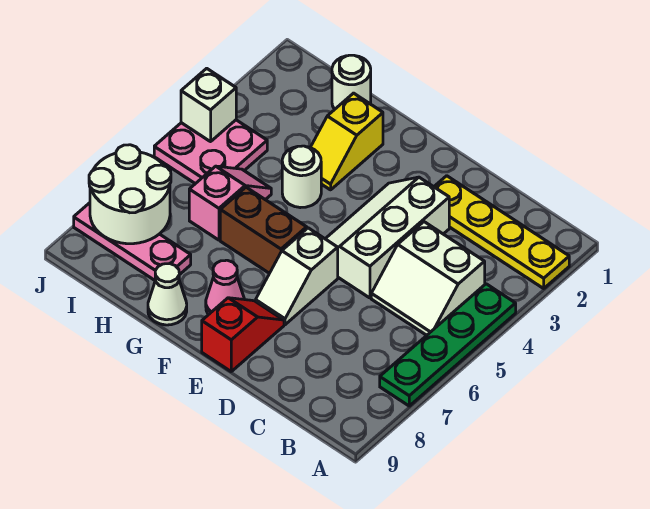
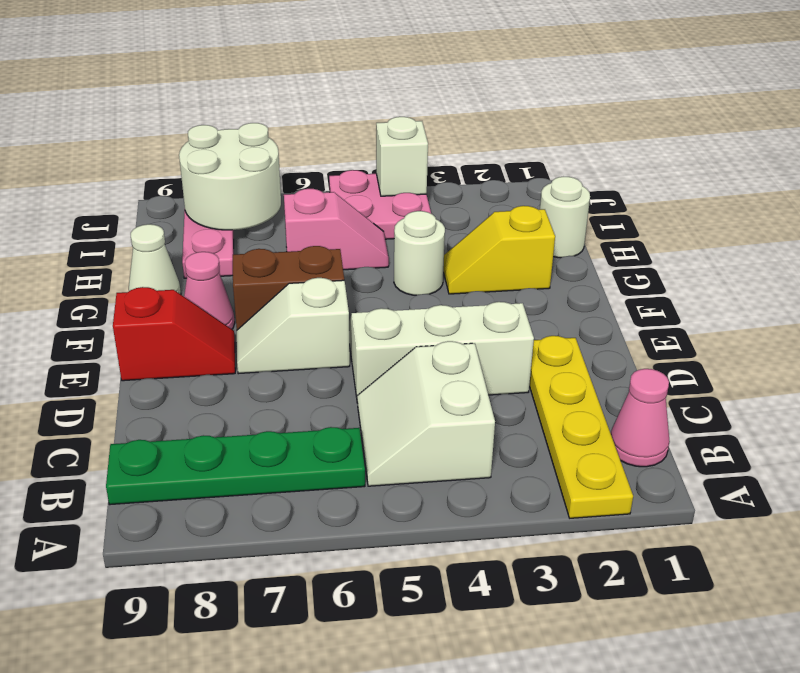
green plate A4:A7 level 1 -> green plate B6:B9 level 1
none -> pink cone B1 level 1
brown brick F6:G6 level 1 -> brown brick F6:F7 level 1

